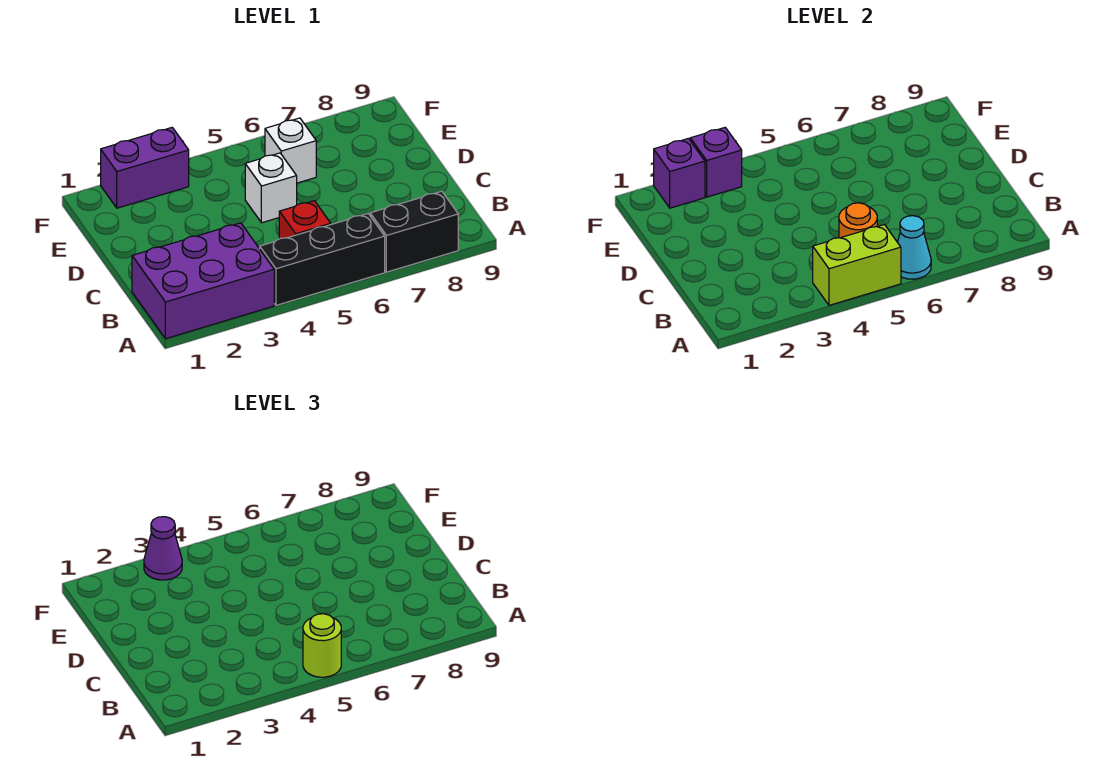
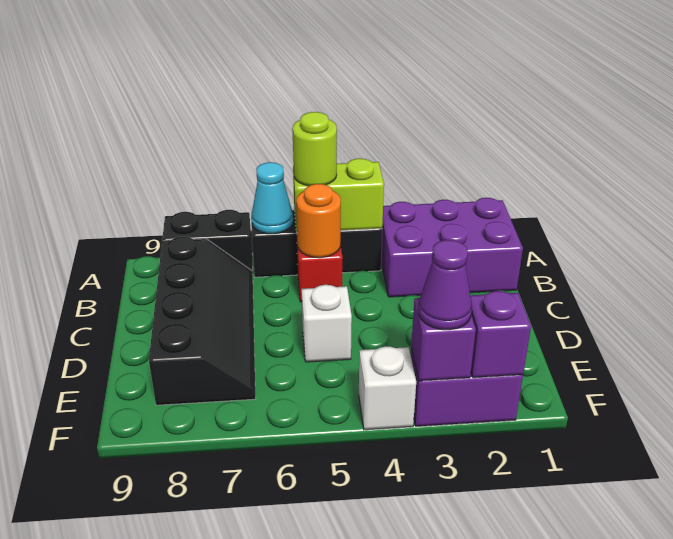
none -> black slope B7:E8 level 1 top 8
white brick E6 level 1 -> white brick F4 level 1

